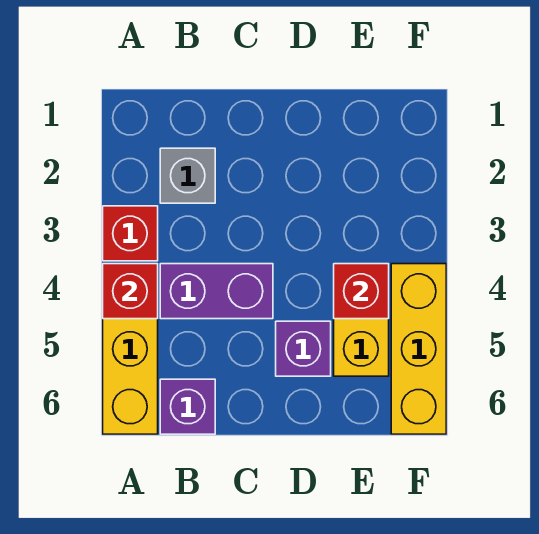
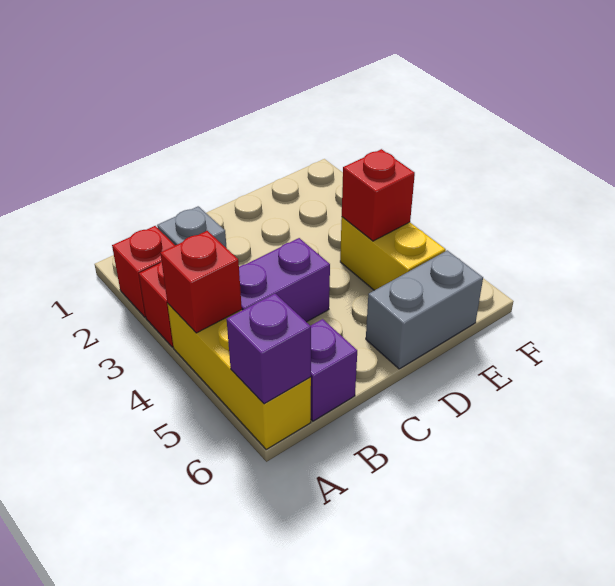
none -> red brick A2 level 1
purple brick D5 level 1 -> purple brick A6 level 2
none -> grey brick D6:E6 level 1
yellow brick F4:F6 level 1 -> none

